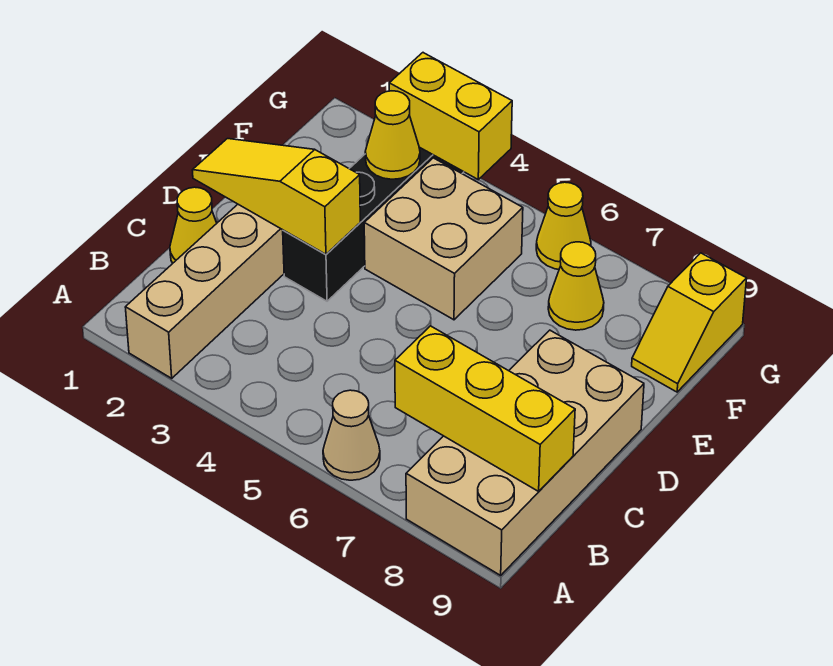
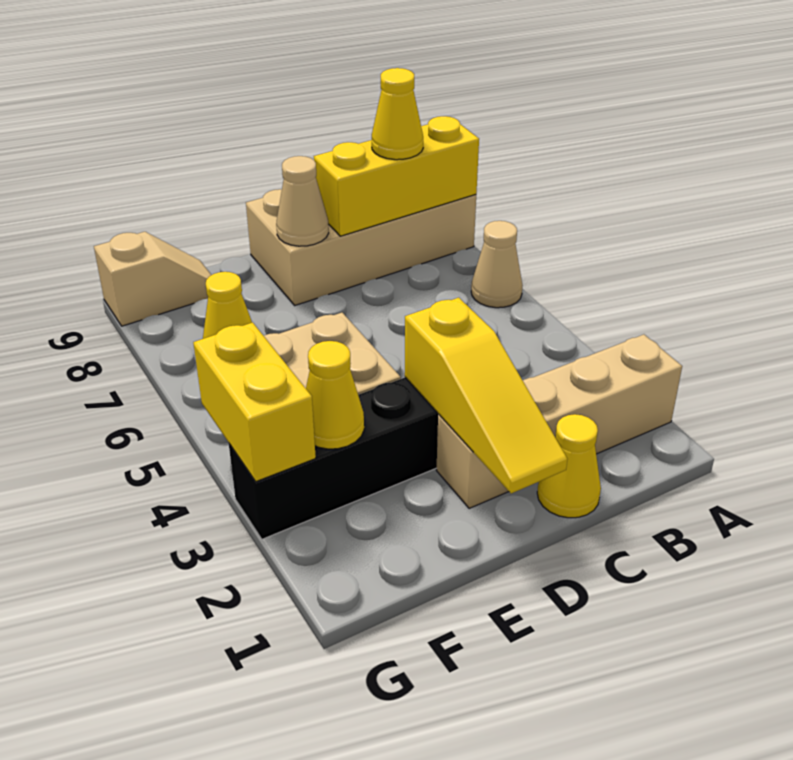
yellow brick B7:B9 level 2 -> yellow brick A8:C8 level 2
none -> tan cone D8 level 2
yellow slope F9:G9 level 1 top G -> tan slope F9:G9 level 1 top G
yellow cone G6 level 1 -> yellow cone B8 level 3

